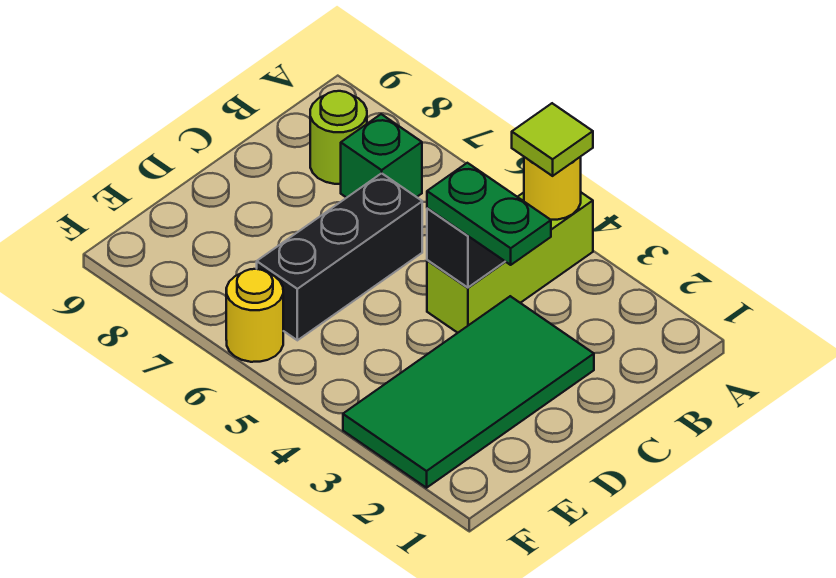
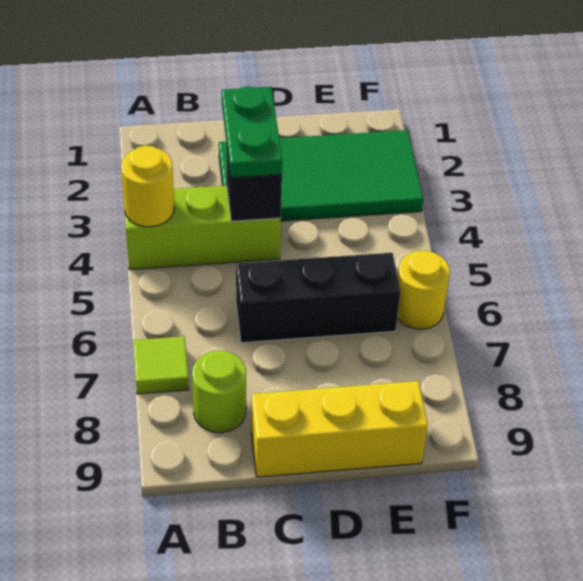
lime tile A4 level 3 -> lime tile A7 level 1
green brick B7 level 1 -> none
none -> yellow brick C9:E9 level 1

